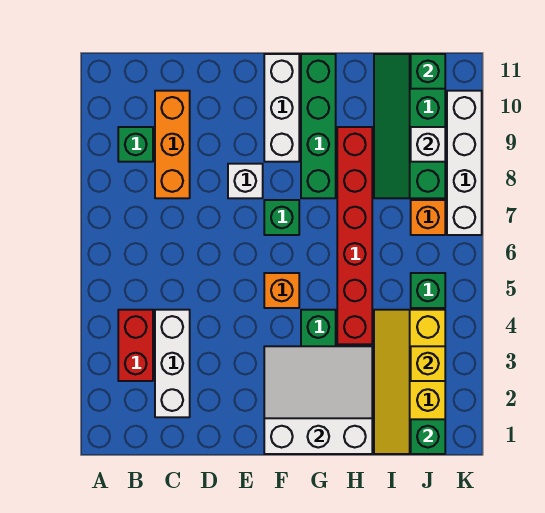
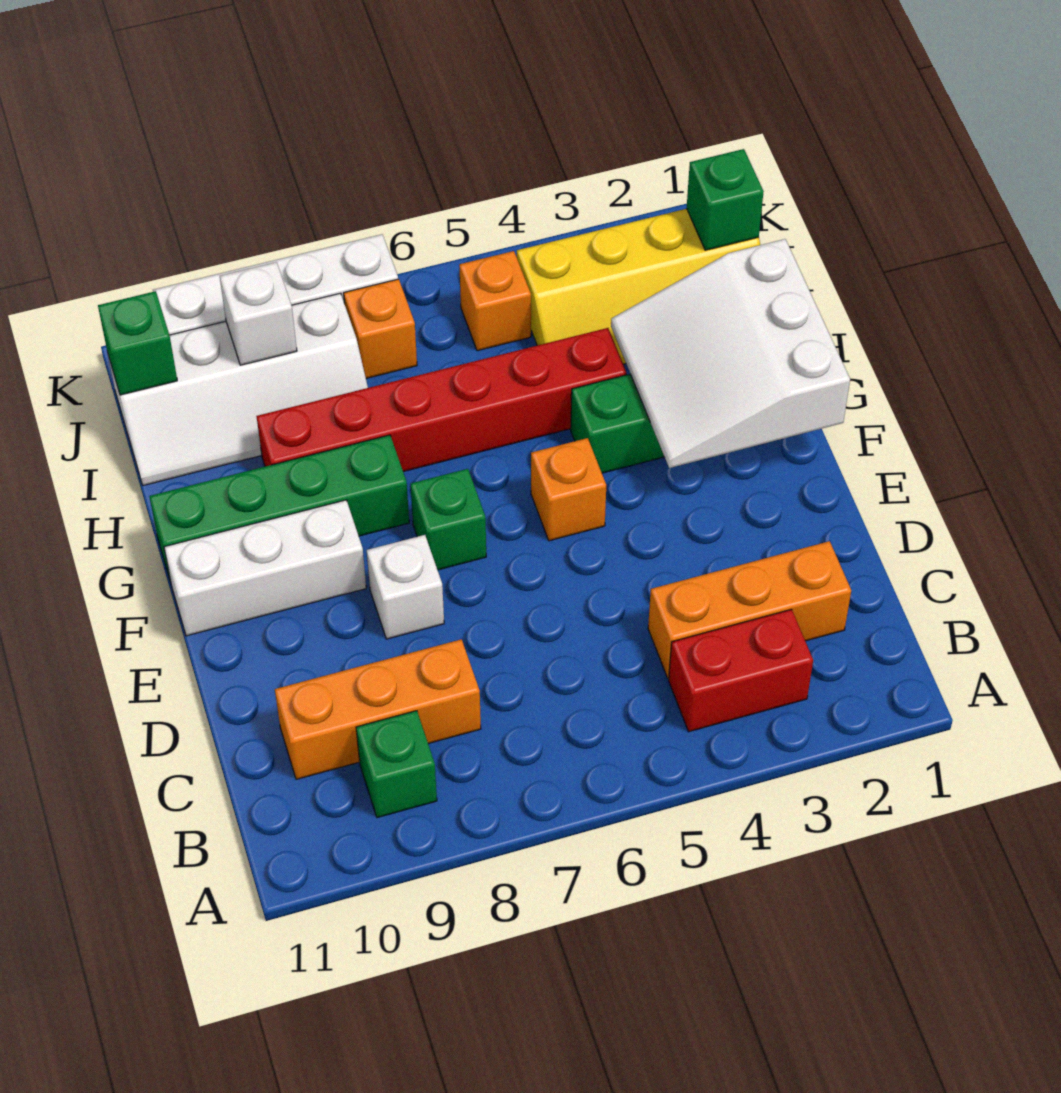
white brick C2:C4 level 1 -> orange brick C2:C4 level 1
green slope I8:J11 level 1 top J -> white slope I8:J11 level 1 top J
yellow brick J3 level 2 -> none
green brick J5 level 1 -> orange brick J5 level 1

